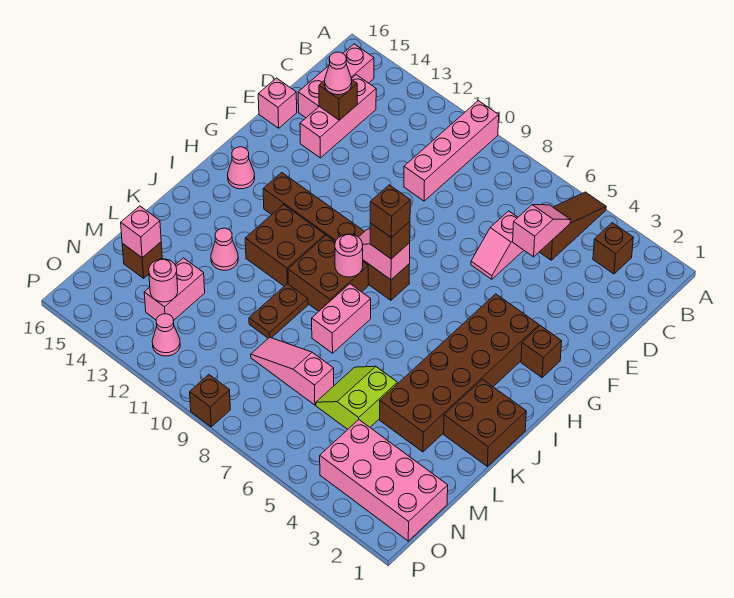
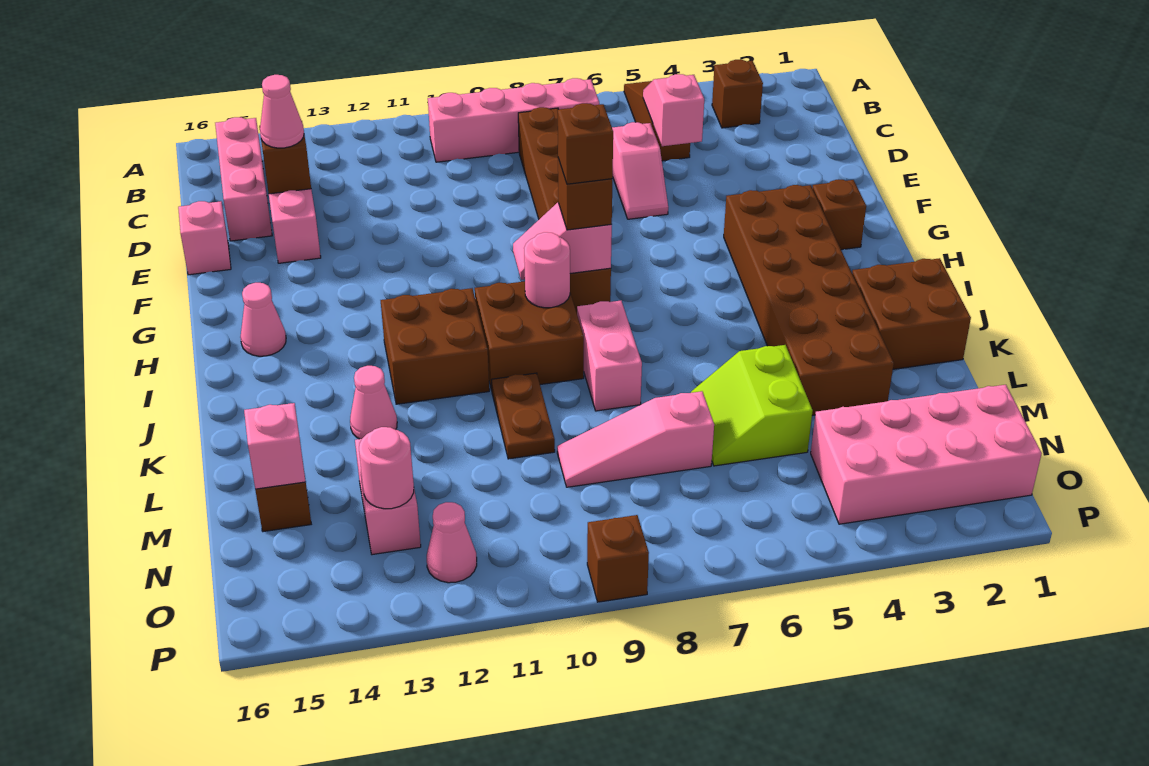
pink brick A10:D10 level 1 -> pink brick B7:B10 level 1
brown brick H8:H13 level 1 -> brown brick C8:H8 level 1

